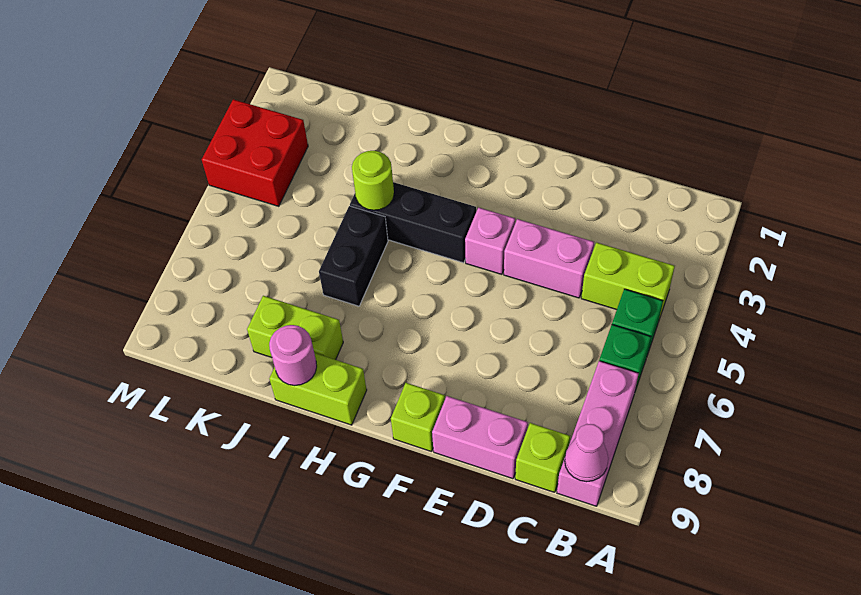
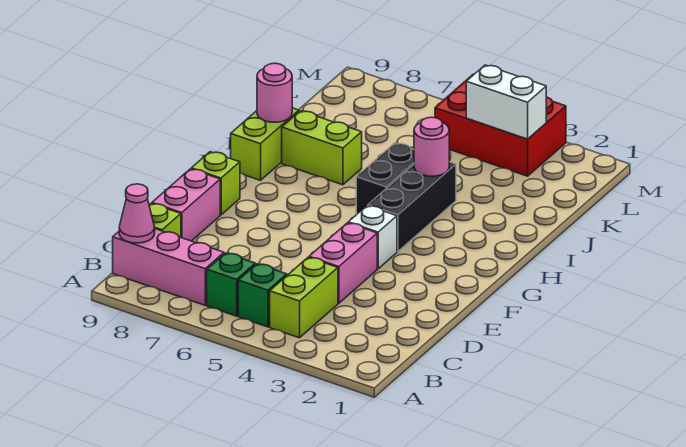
pink brick F4 level 1 -> white brick F4 level 1
lime round brick I4 level 2 -> pink round brick I4 level 2
black brick I5:I6 level 1 -> black brick H5:I5 level 1
lime brick I8:J8 level 1 -> lime brick I7:I8 level 1
red brick L3:M4 level 1 -> red brick L3:M5 level 1
none -> white brick L3:L4 level 2

